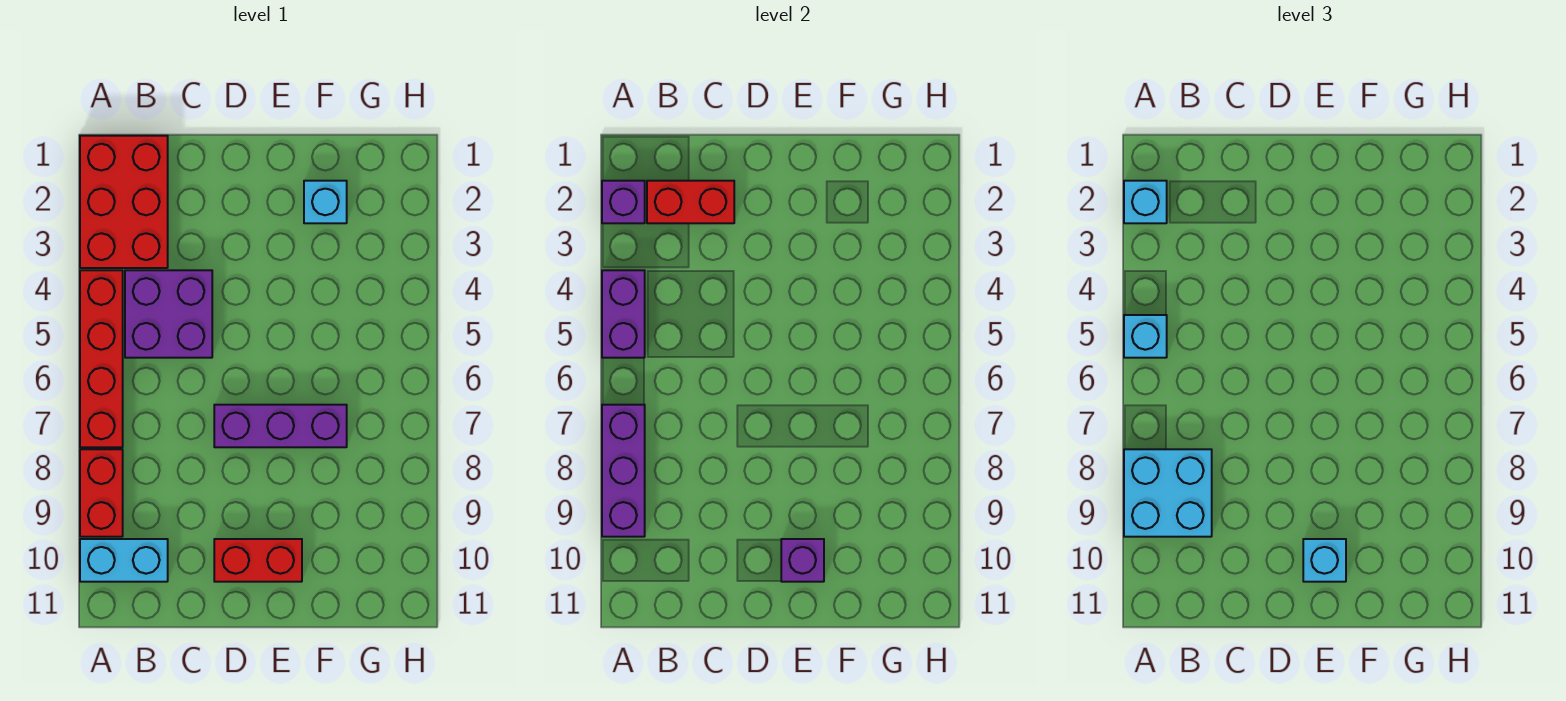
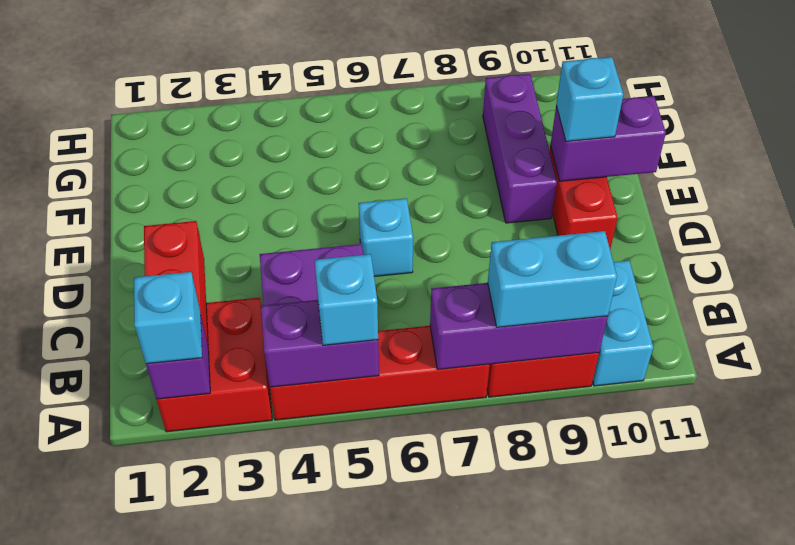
red brick A1:B3 level 1 -> red brick A2:B3 level 1
cyan brick A8:B9 level 3 -> cyan brick A8:A9 level 3
purple brick D7:F7 level 1 -> purple brick E9:G9 level 1
purple brick E10 level 2 -> purple brick E10:E11 level 2
cyan brick F2 level 1 -> cyan brick D6 level 1

